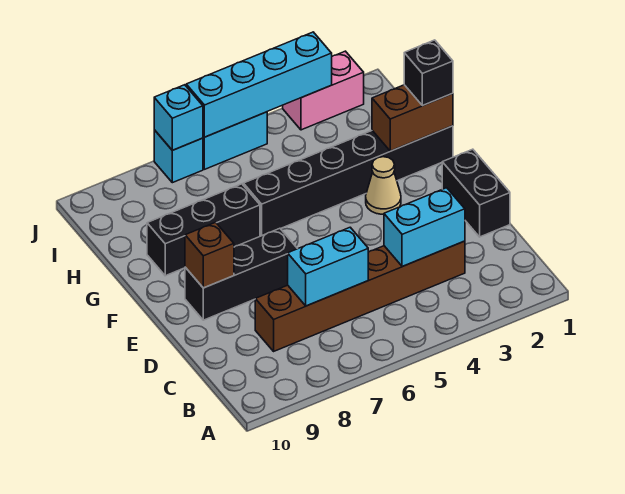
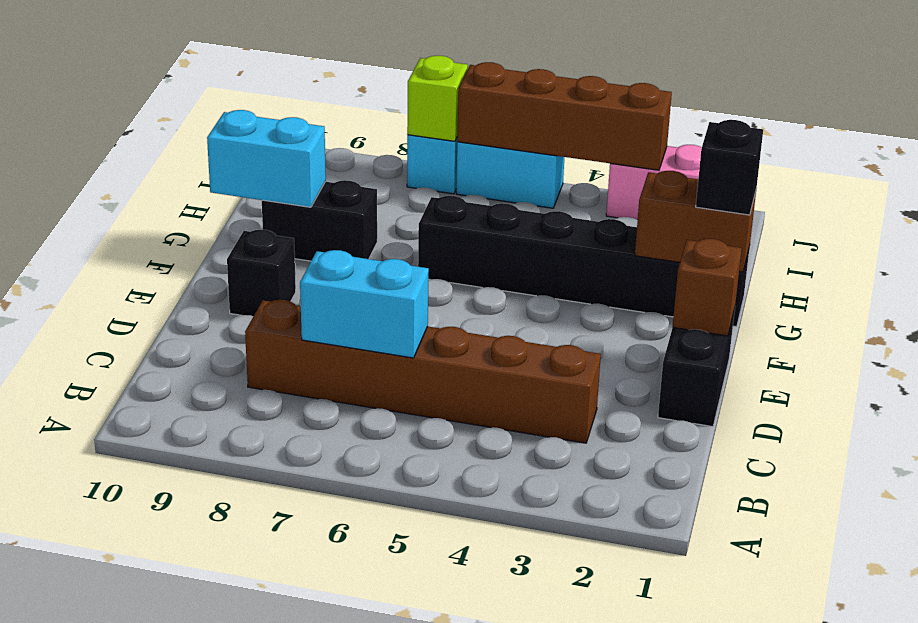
cyan brick C3:C4 level 2 -> cyan brick G9:G10 level 2
black brick E7:E9 level 1 -> black brick E9 level 1
brown brick E9 level 2 -> brown brick E1 level 2
tan cone F3 level 1 -> none
black brick G7:G9 level 1 -> black brick G8:G9 level 1
cyan brick J3:J6 level 2 -> brown brick J3:J6 level 2
cyan brick J7 level 2 -> lime brick J7 level 2

